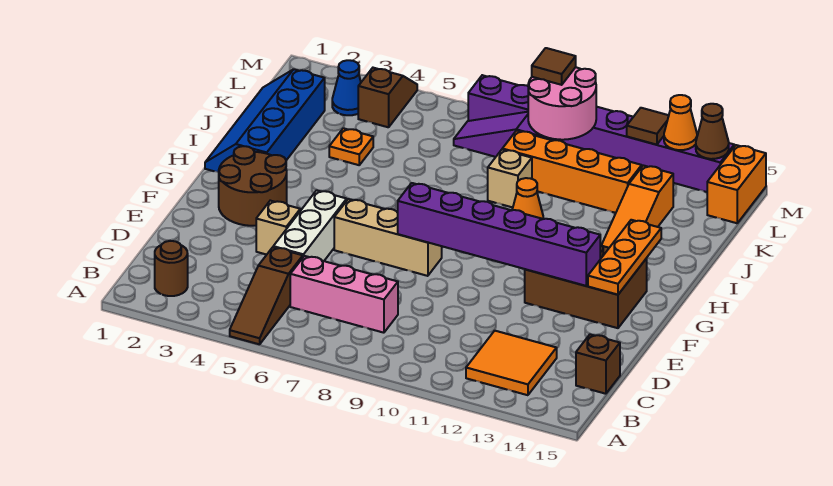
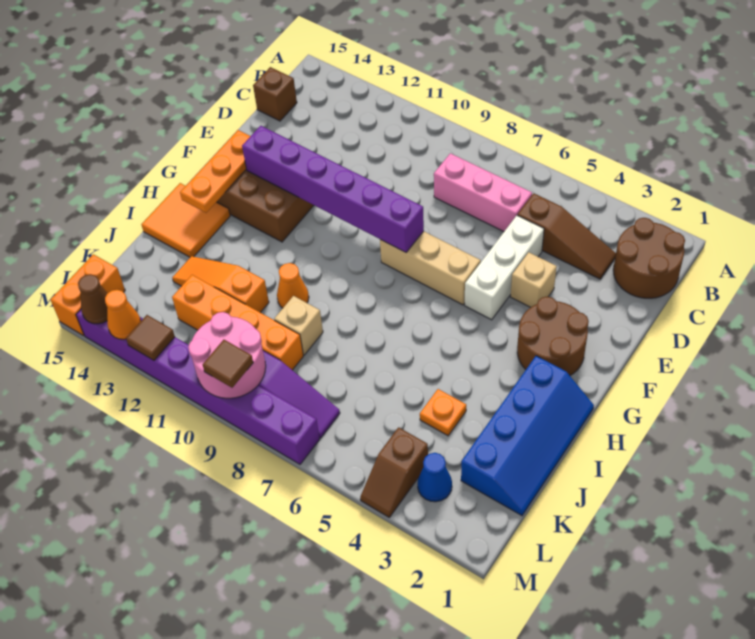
brown slope A5:C5 level 1 top C -> brown slope C3:C5 level 1 top 5
brown round brick B2 level 1 -> brown round brick B1:C2 level 1
orange tile B12:C13 level 1 -> orange tile H14:I15 level 1
orange slope I13:K13 level 1 top K -> orange slope J11:J13 level 1 top 11

